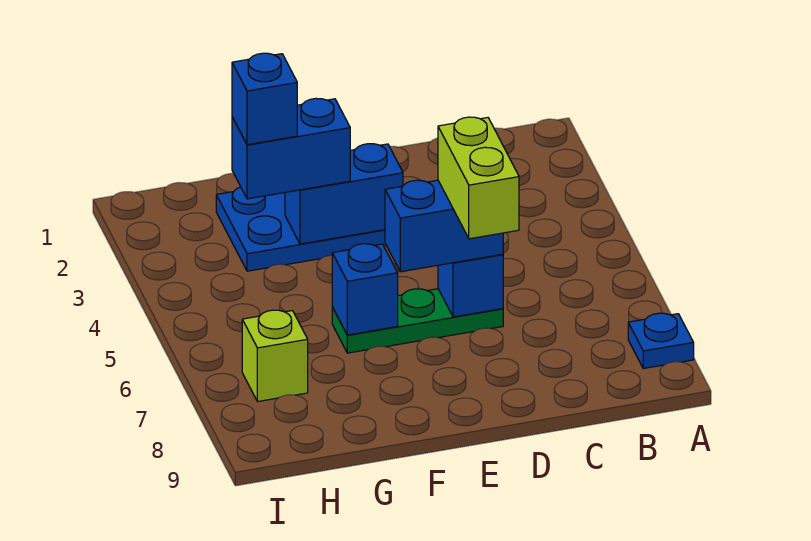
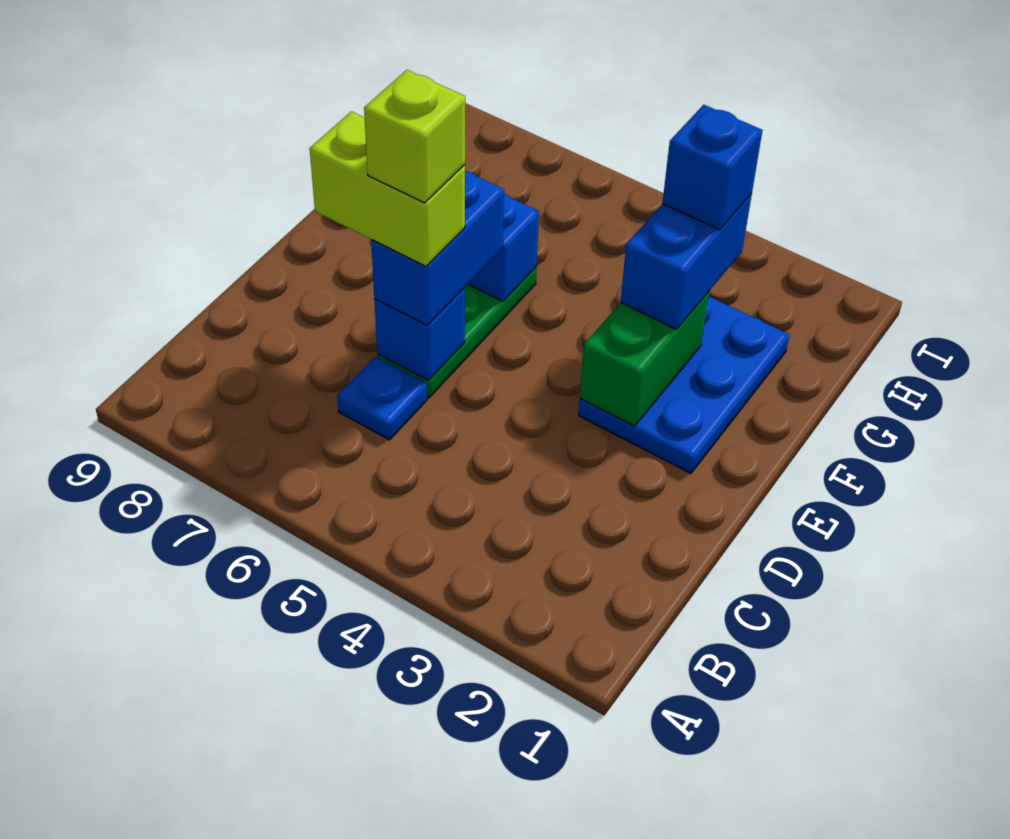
blue plate A8 level 1 -> blue plate C6 level 1
blue brick E3:F3 level 2 -> green brick E3:F3 level 2
lime brick H7 level 1 -> lime brick D6 level 5

